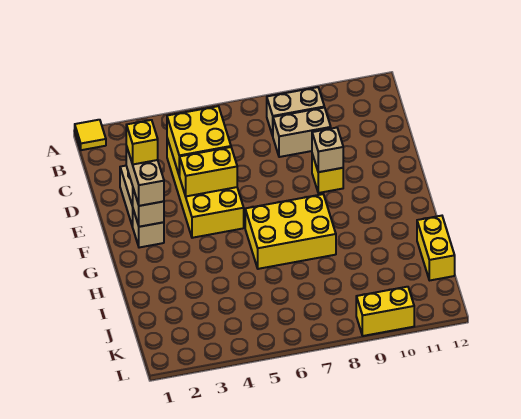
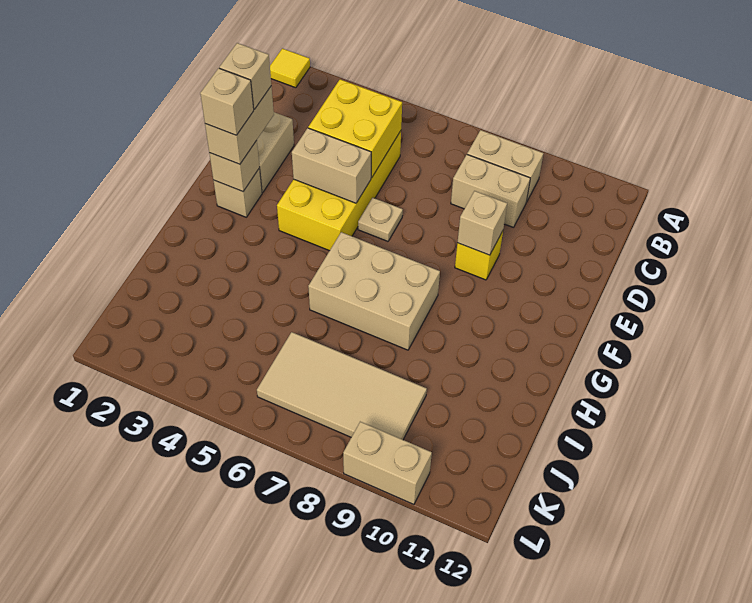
yellow brick E2 level 4 -> tan brick E2 level 4
yellow brick E4:E5 level 2 -> tan brick E4:E5 level 2
none -> tan plate E6 level 1
none -> tan brick F2 level 4
yellow brick G6:H8 level 1 -> tan brick G6:H8 level 1
yellow brick I12:J12 level 1 -> none
none -> tan tile J6:K9 level 1
yellow brick L9:L10 level 1 -> tan brick L9:L10 level 1

